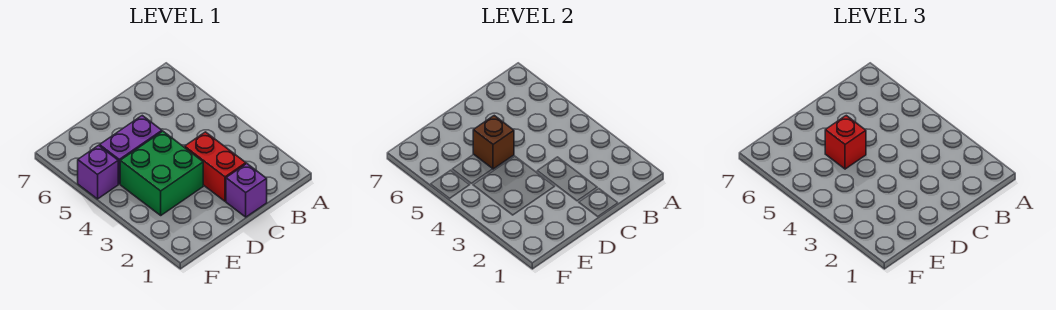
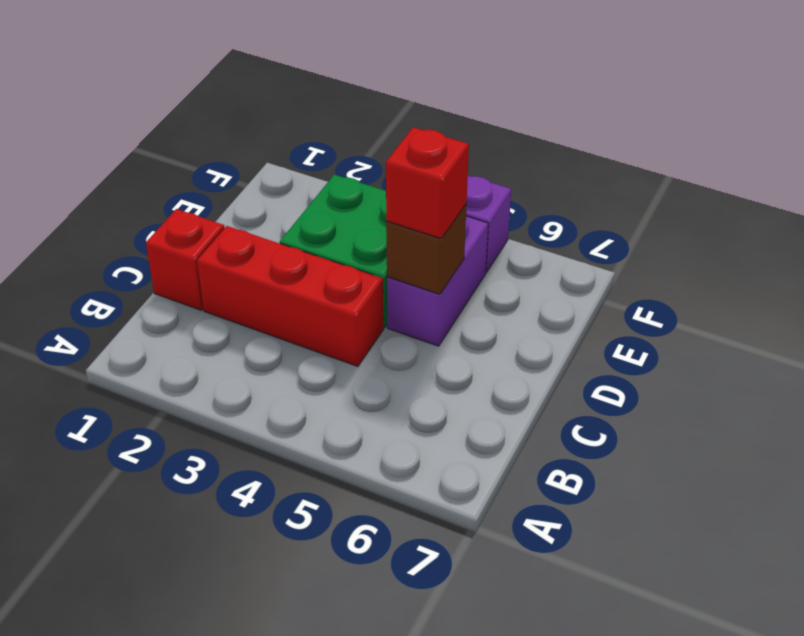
purple brick C1 level 1 -> red brick C1 level 1
red brick C2:C3 level 1 -> red brick C2:C4 level 1

